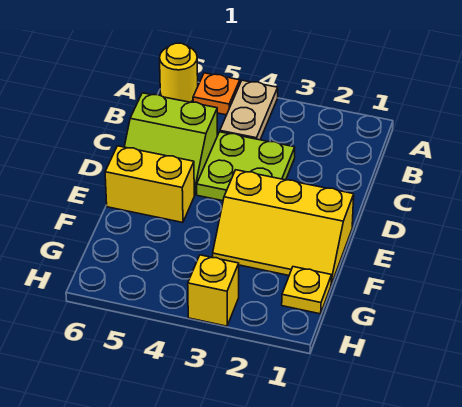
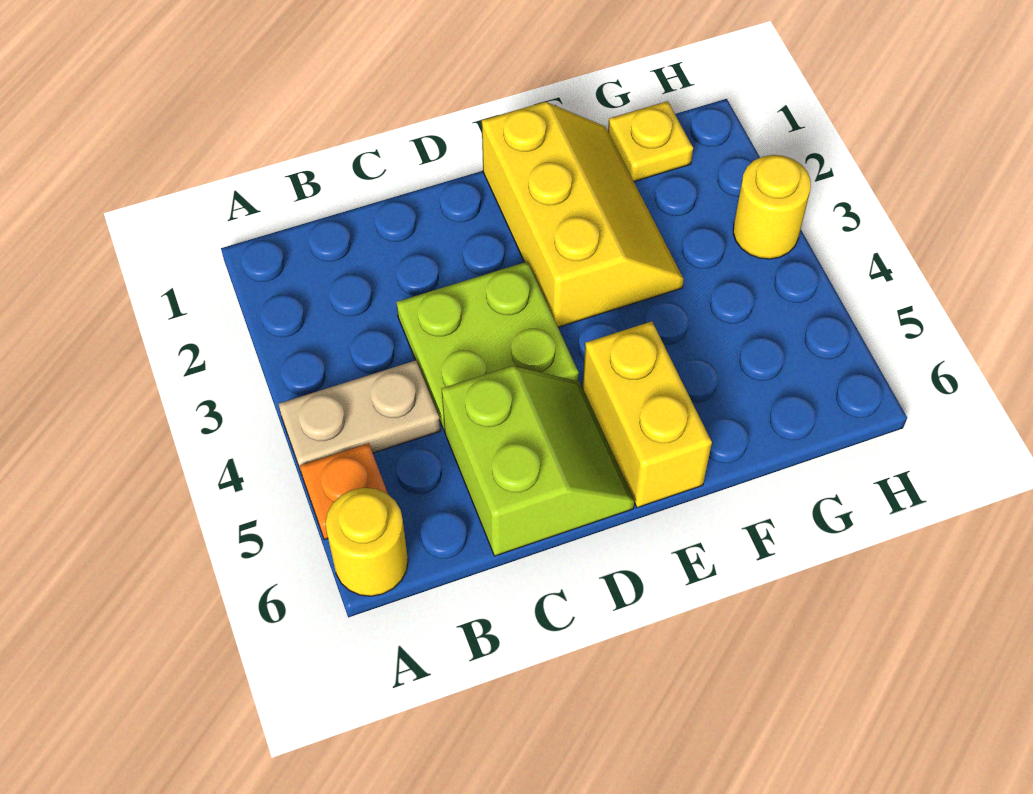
yellow brick H3 level 1 -> yellow round brick H3 level 1

